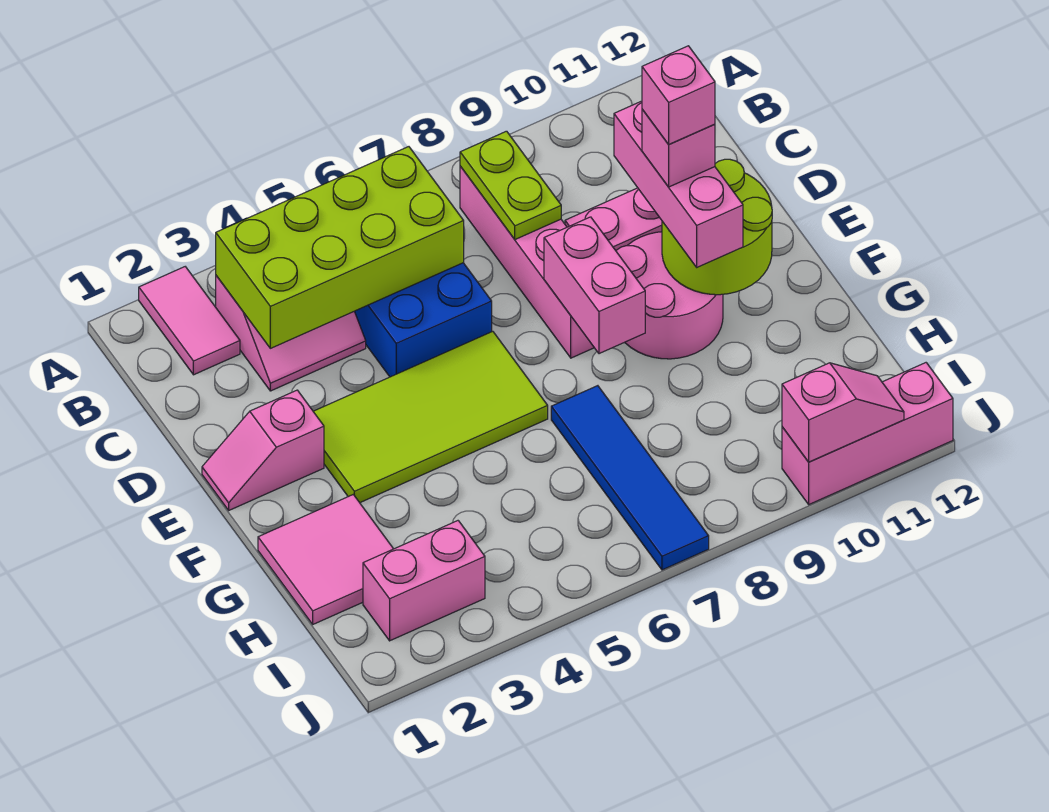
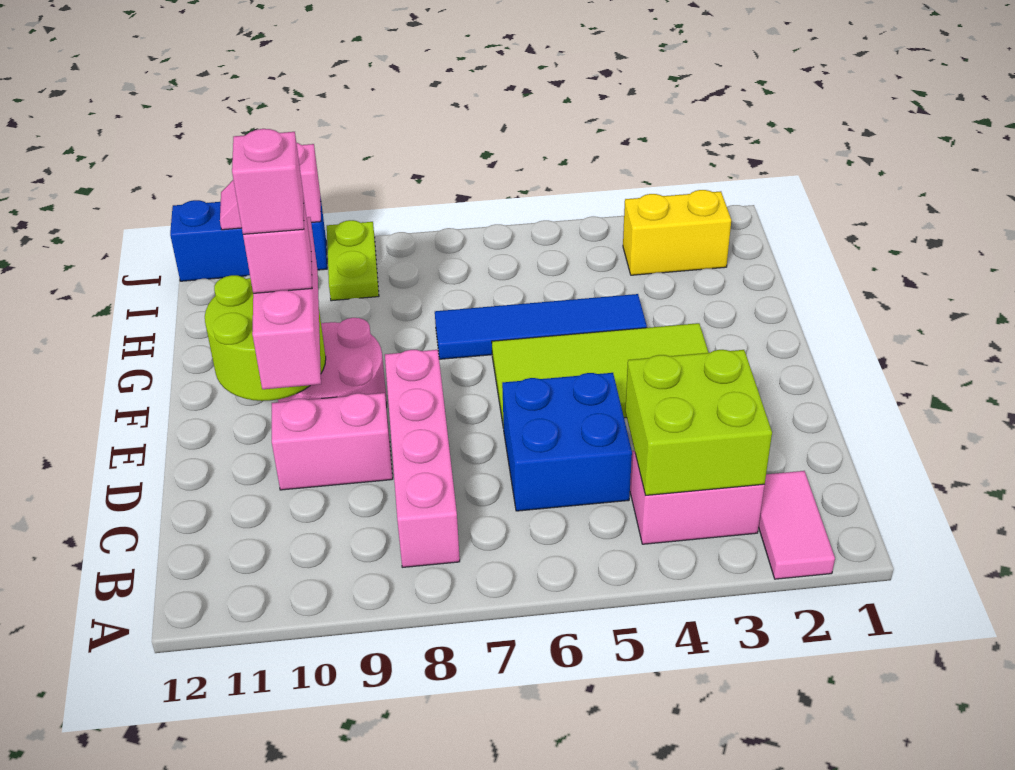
lime brick B3:C6 level 2 -> lime brick B3:C4 level 2
lime plate B8:C8 level 2 -> lime plate I9:J9 level 1
pink slope E1:E2 level 1 top 2 -> none
pink brick E8:F8 level 2 -> none
pink tile G1:H2 level 1 -> none
blue tile G7:J7 level 1 -> blue tile G4:G7 level 1
pink brick I2:I3 level 1 -> yellow brick I2:I3 level 1
pink brick J10:J12 level 1 -> blue brick J10:J12 level 1

